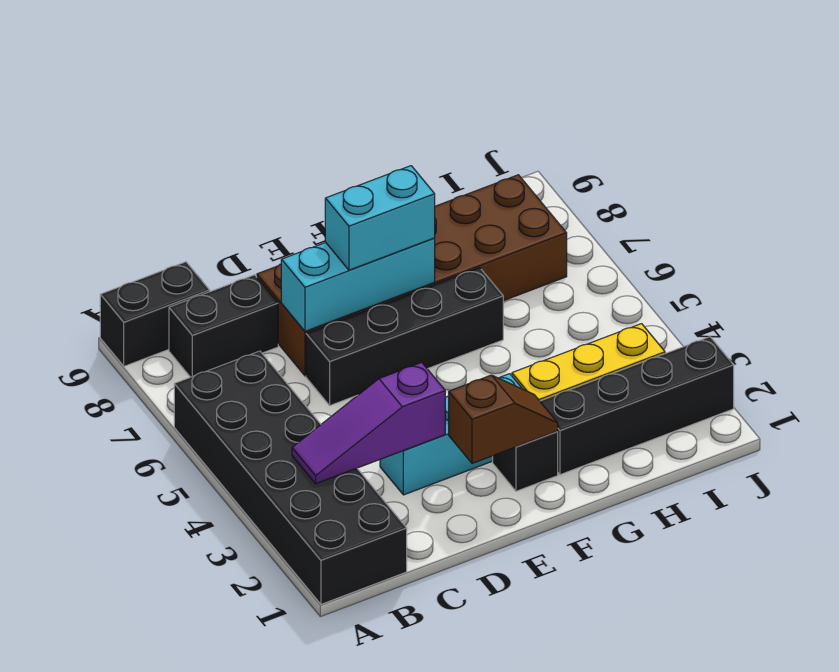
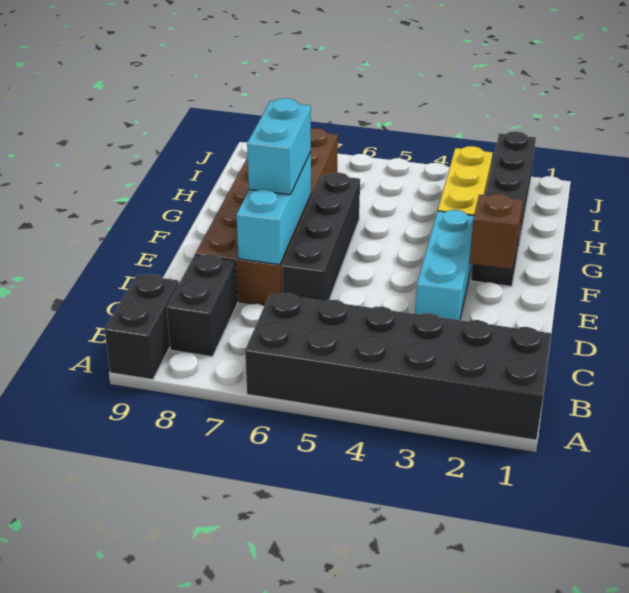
purple slope B3:D3 level 2 top D -> none

